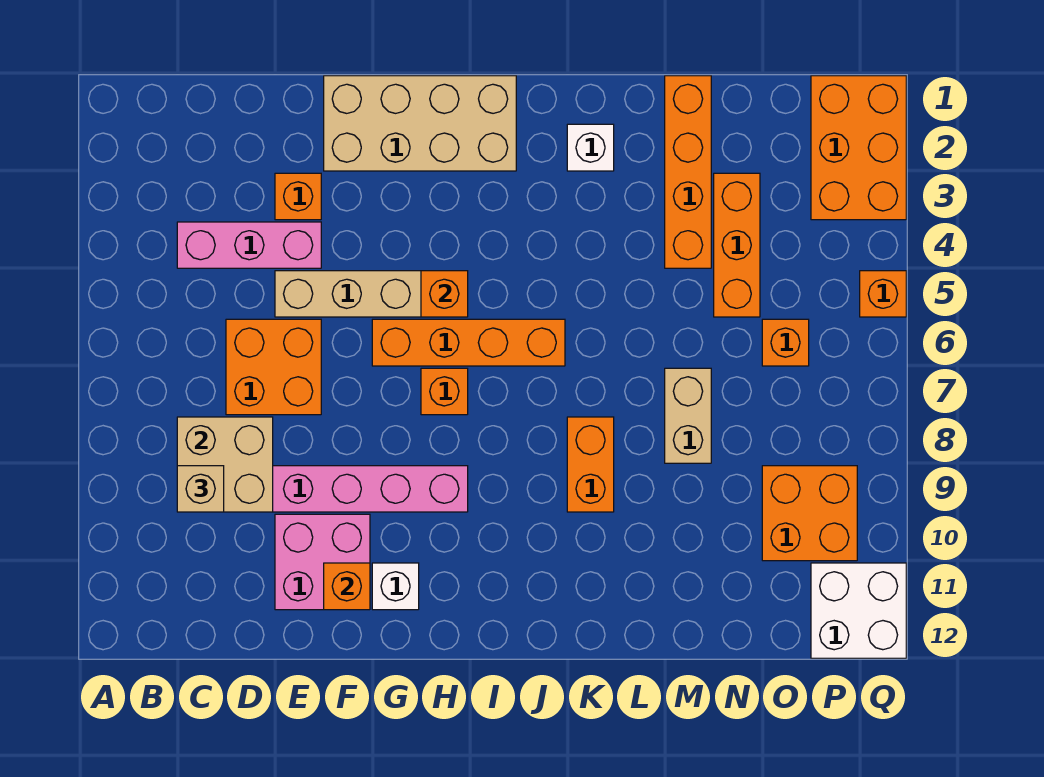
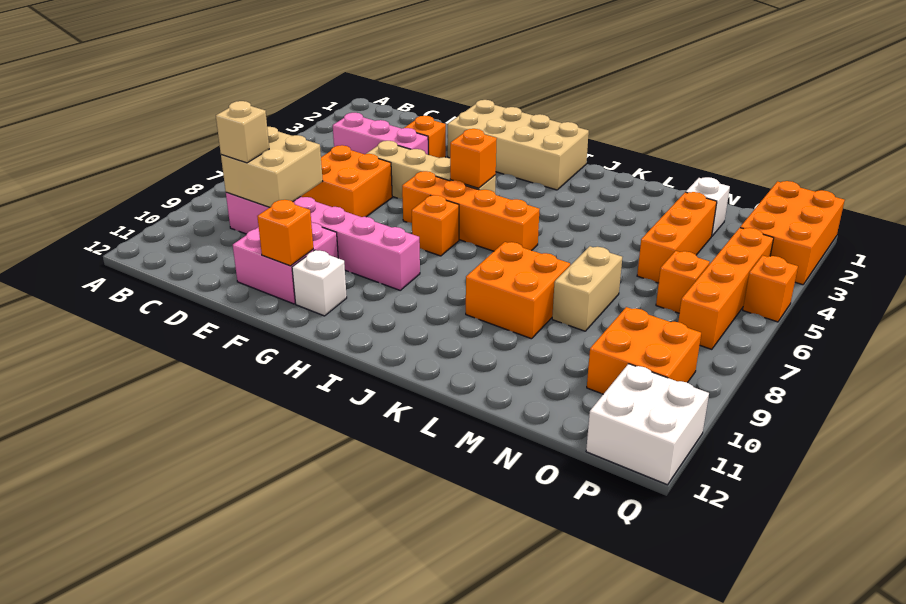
white brick K2 level 1 -> white brick N2 level 1
orange brick K8:K9 level 1 -> orange brick K8:L9 level 1
orange brick M1:M4 level 1 -> orange brick P4:P7 level 1

